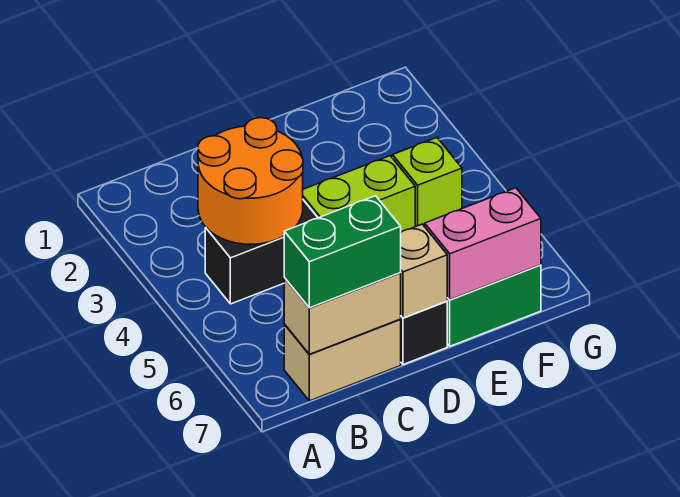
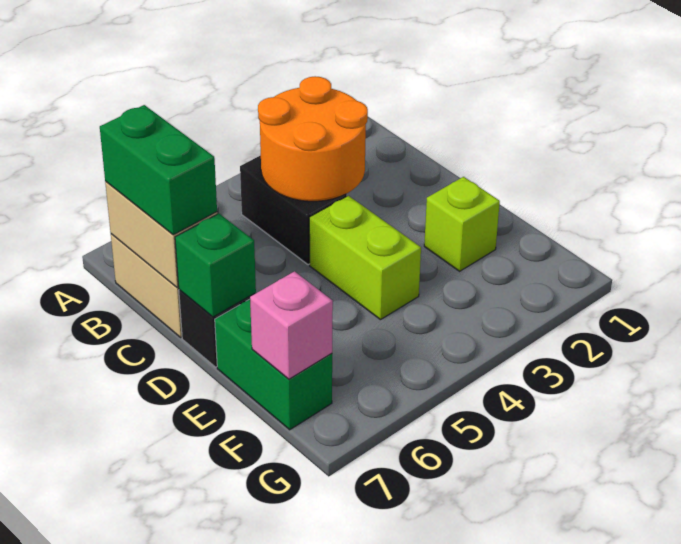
tan brick D7 level 2 -> green brick D7 level 2
pink brick E7:F7 level 2 -> pink brick F7 level 2
lime brick F4 level 1 -> lime brick E2 level 1

